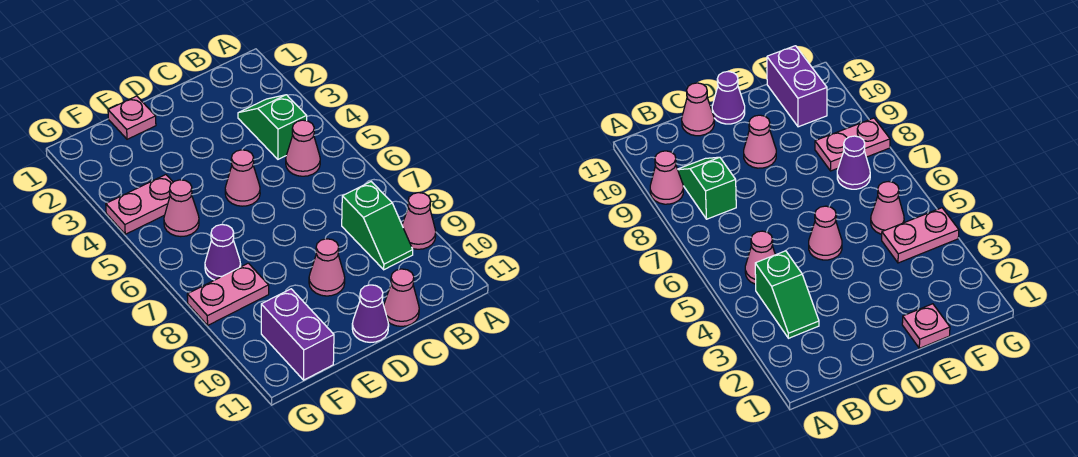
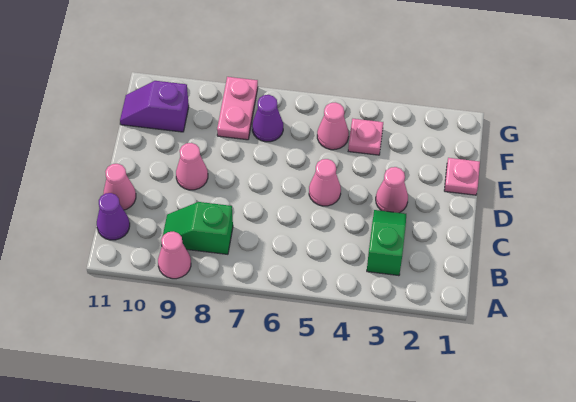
green slope B3:B4 level 1 top 4 -> green slope B3:C3 level 1 top B
pink cone B5 level 1 -> pink cone D3 level 1
purple cone D11 level 1 -> purple cone B11 level 1
pink plate F4:G4 level 1 -> pink plate F4 level 1
purple brick F10:F11 level 1 -> purple slope F10:F11 level 1 top 10

